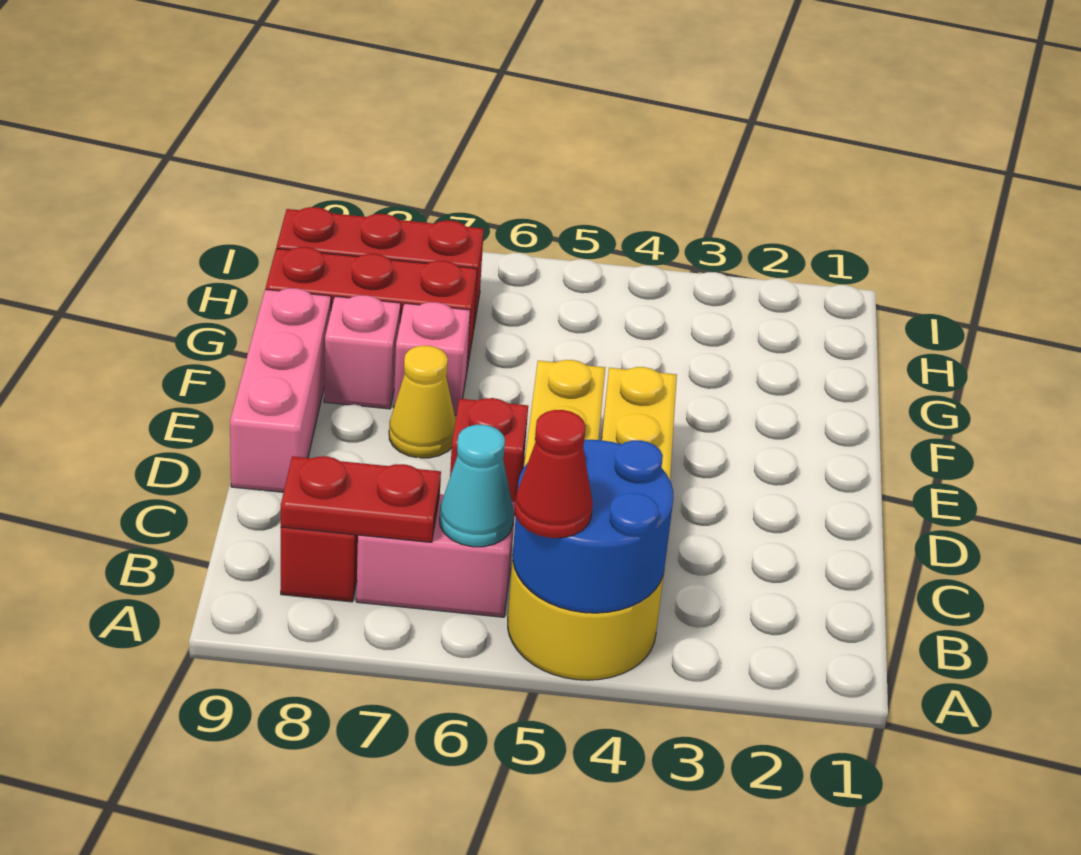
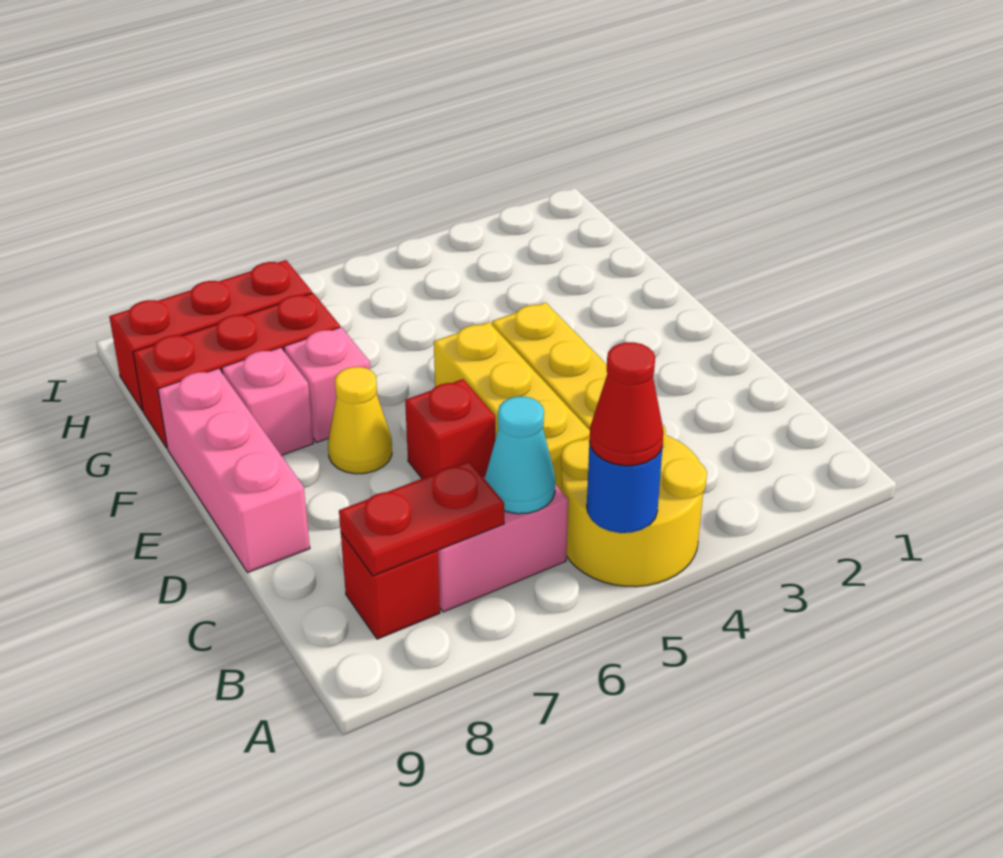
blue round brick A4:B5 level 2 -> blue round brick A5 level 2

